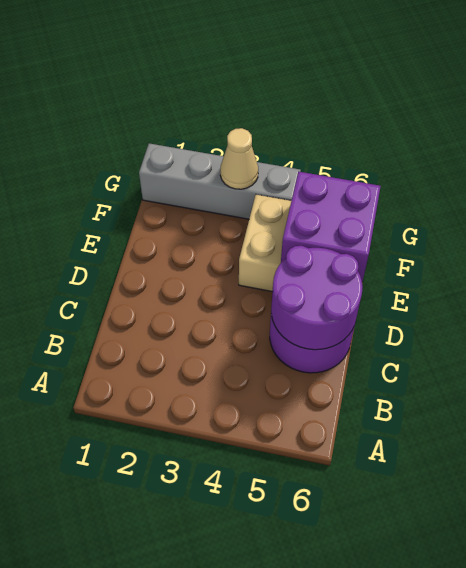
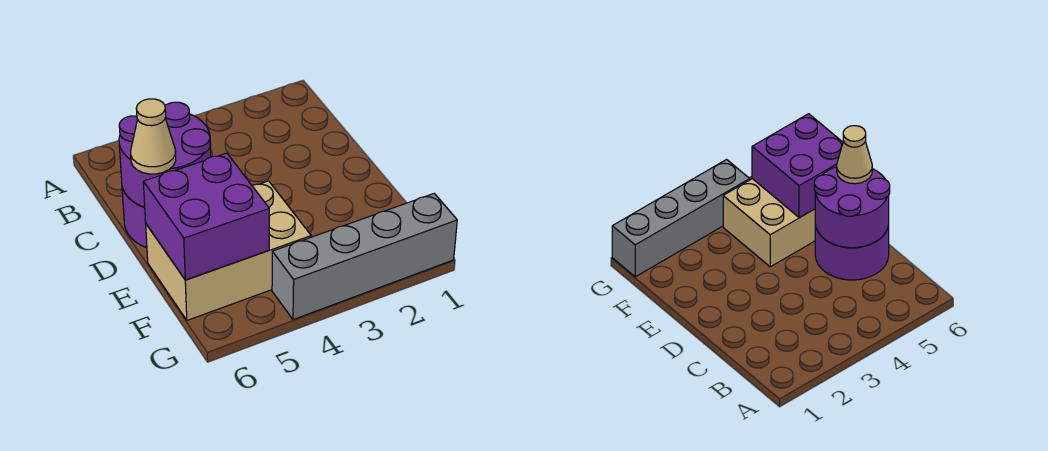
tan cone G3 level 2 -> tan cone D6 level 3

